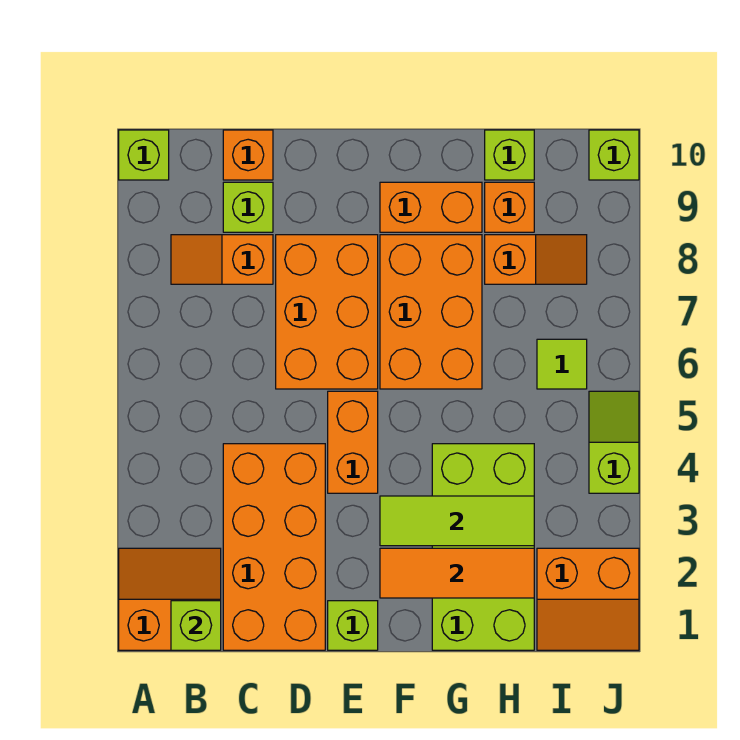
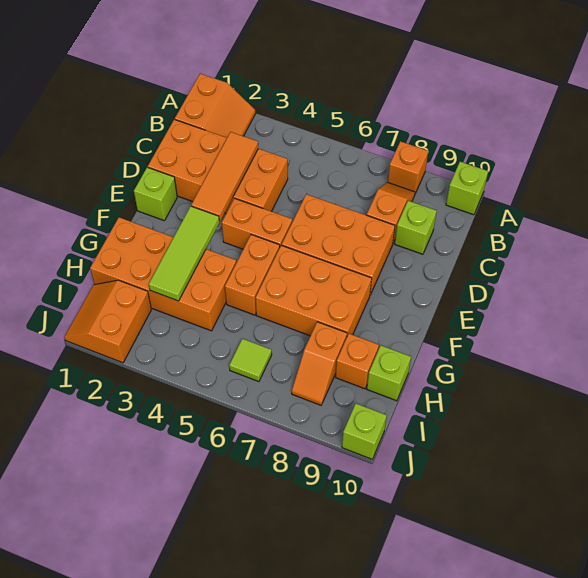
lime brick B1 level 2 -> none
orange brick C10 level 1 -> orange brick A8 level 1
orange tile F2:H2 level 2 -> orange tile C3:E3 level 2
orange brick F9:G9 level 1 -> orange brick F5:G5 level 1
lime brick G1:H4 level 1 -> orange brick G1:H4 level 1
lime slope J4:J5 level 1 top 4 -> none

